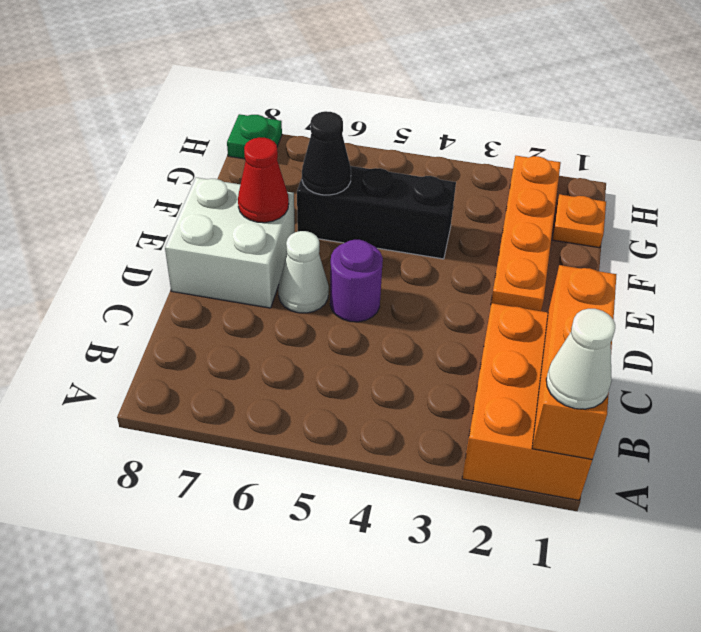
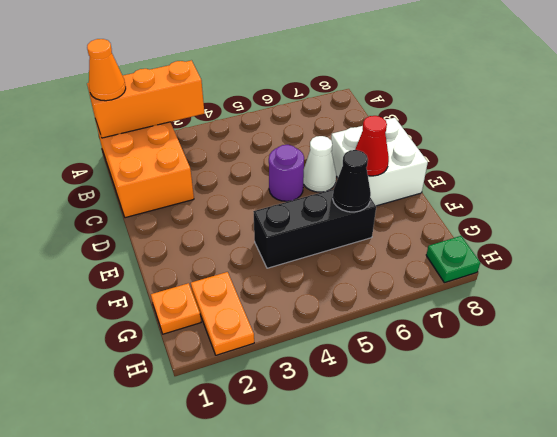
orange brick A1:C1 level 2 -> orange brick A1:A3 level 2
white cone A1 level 3 -> orange cone A1 level 3
orange plate E2:H2 level 1 -> orange plate G2:H2 level 1

